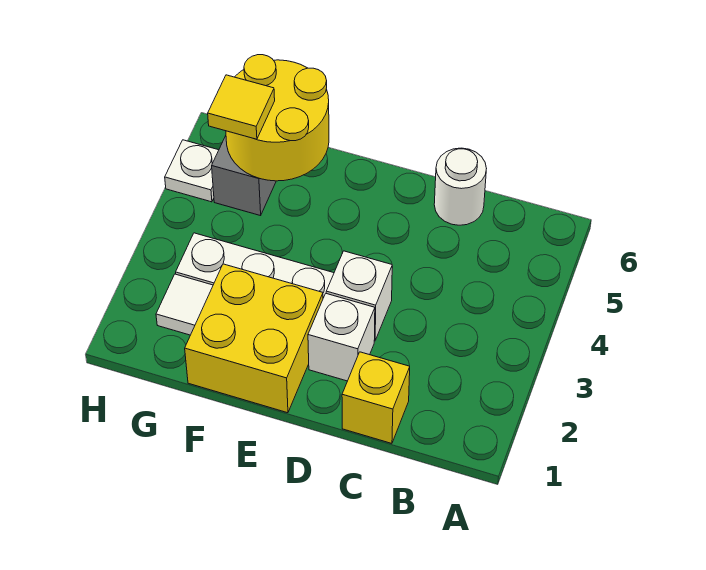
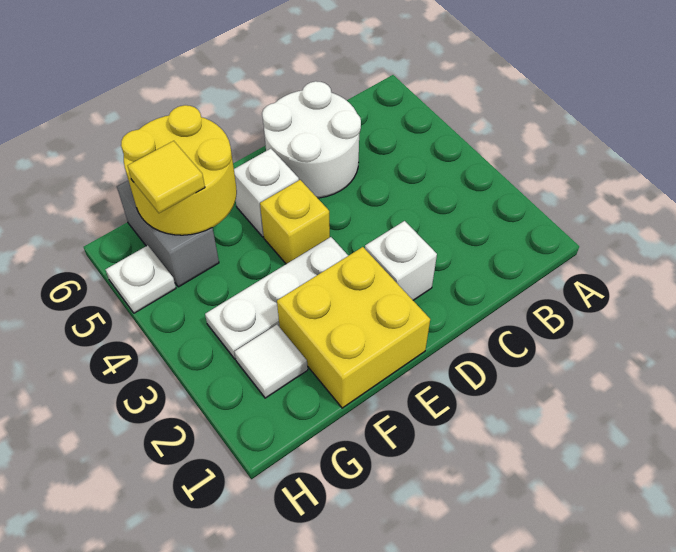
yellow brick C1 level 1 -> yellow brick E4 level 1
white round brick C6 level 1 -> white round brick C5:D6 level 1
white brick D3 level 1 -> white brick E5 level 1

